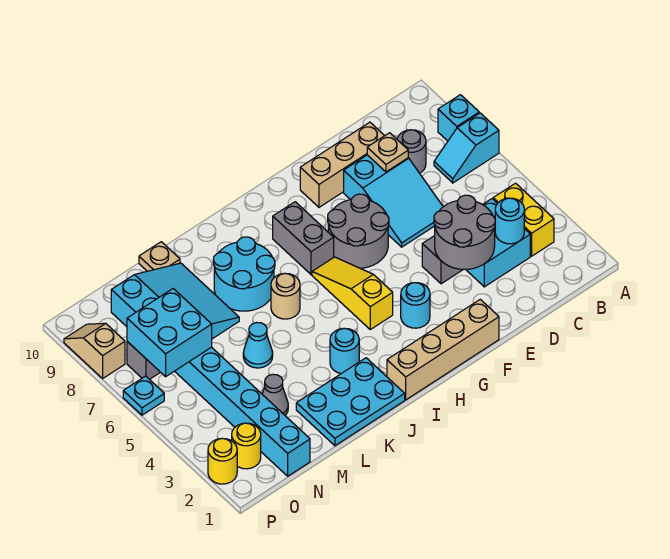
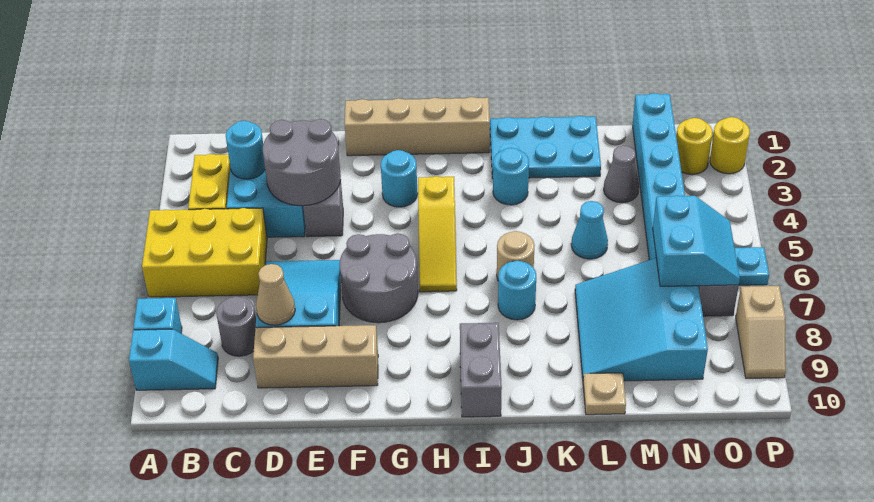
none -> yellow brick A5:C6 level 1
cyan slope A7:B7 level 1 top A -> cyan slope A9:B9 level 1 top A
tan plate D8 level 2 -> tan cone D8 level 2
grey brick H7:H8 level 1 -> grey brick I9:I10 level 1
cyan round brick J7:K8 level 1 -> cyan round brick J7 level 1
cyan brick N6:O7 level 2 -> cyan slope N6:O7 level 2 top N

